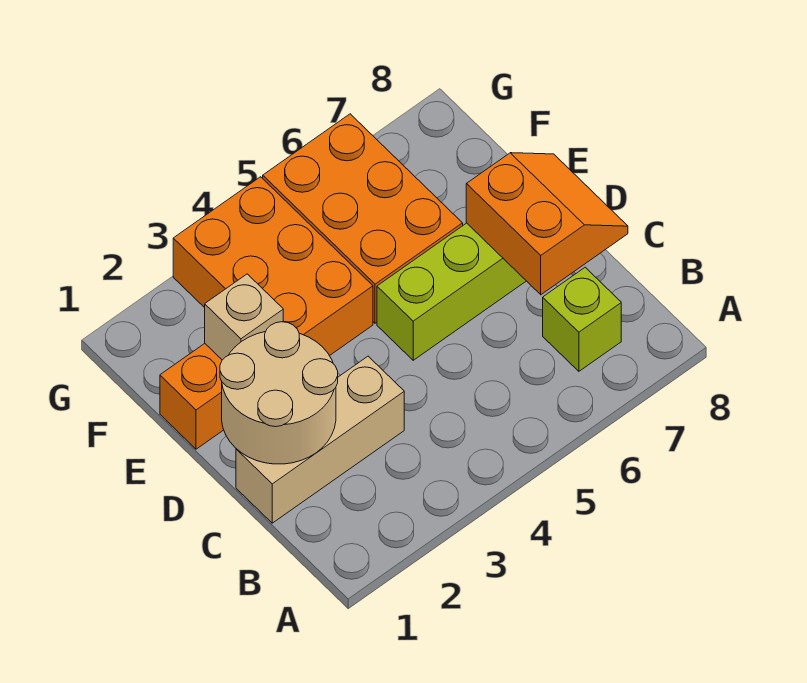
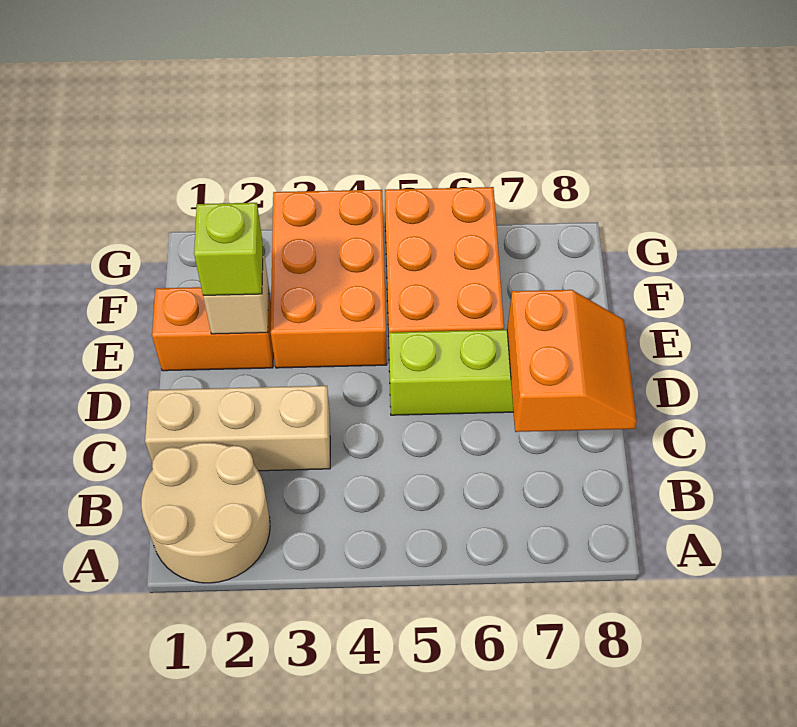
lime brick B7 level 1 -> lime brick E2 level 3
tan round brick C1:D2 level 2 -> tan round brick A1:B2 level 1

